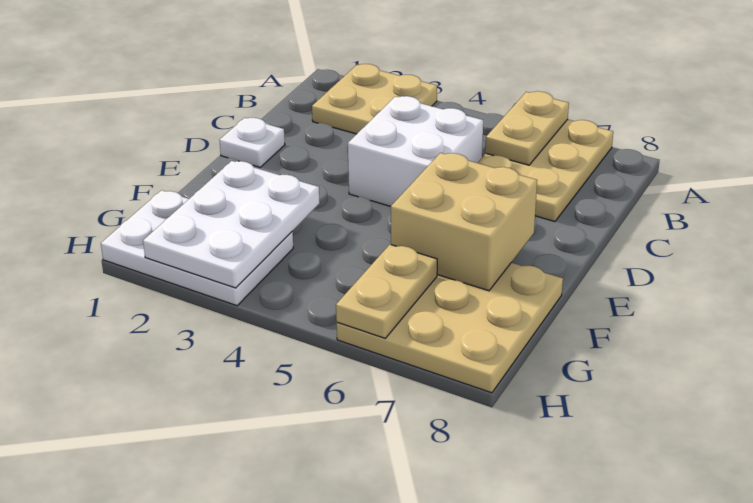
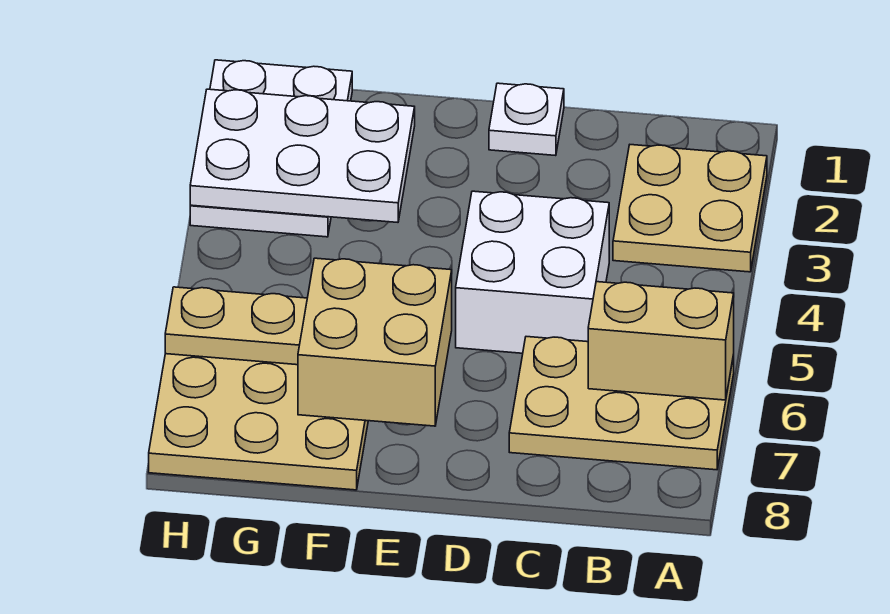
tan plate A6:B6 level 2 -> tan brick A6:B6 level 2

